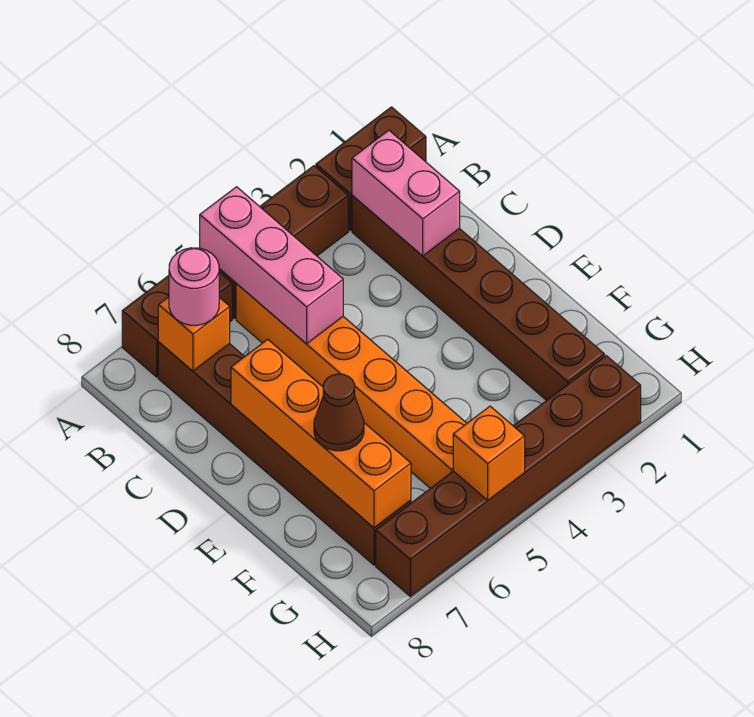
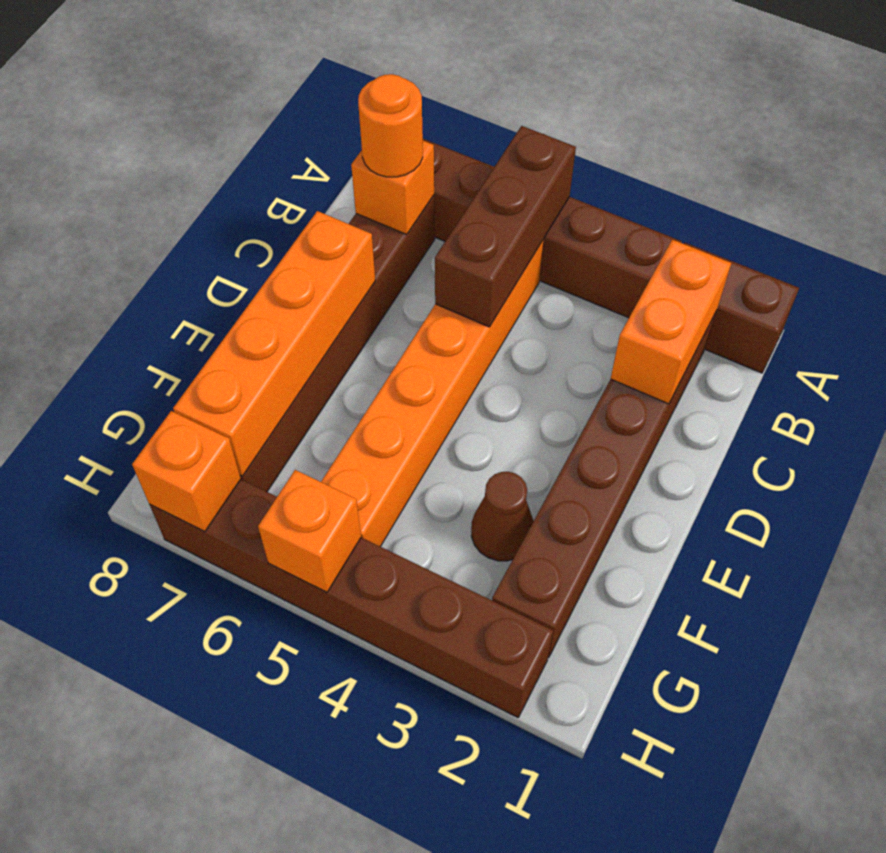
pink brick A5:C5 level 2 -> brown brick A5:C5 level 2
pink brick B2:C2 level 2 -> orange brick B2:C2 level 2
pink round brick B7 level 3 -> orange round brick B7 level 3
brown cone F7 level 3 -> brown cone F3 level 1
none -> orange brick H7 level 2

